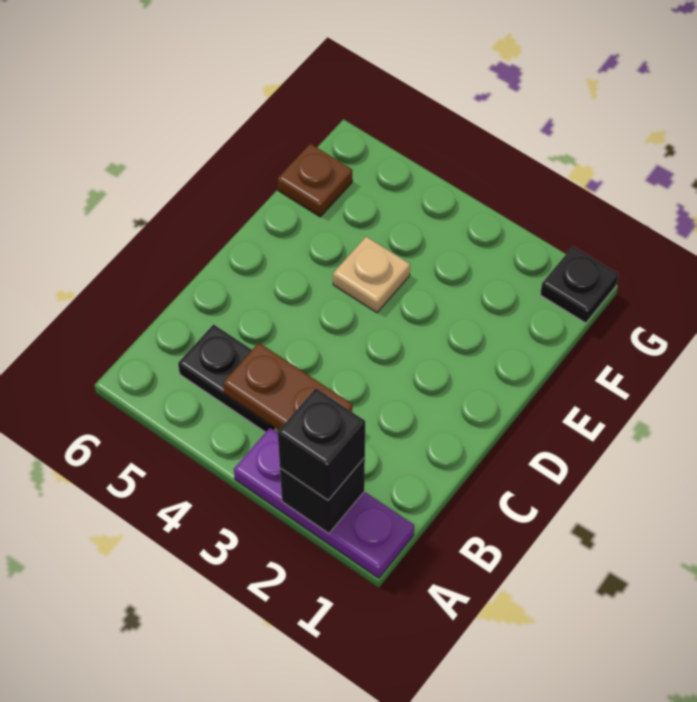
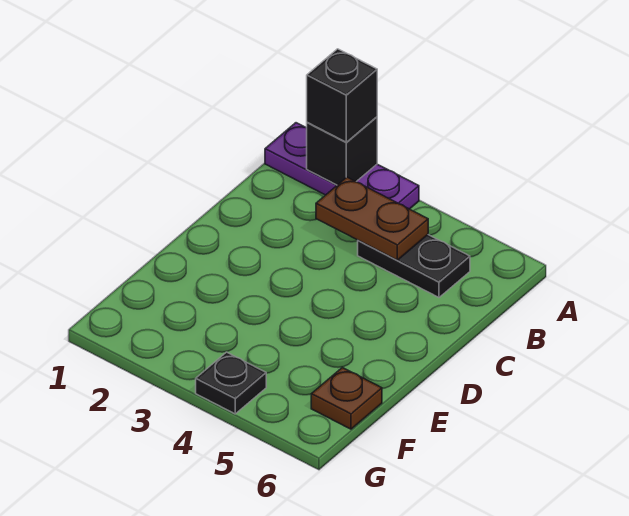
tan plate E4 level 1 -> none
black plate G1 level 1 -> black plate G4 level 1

